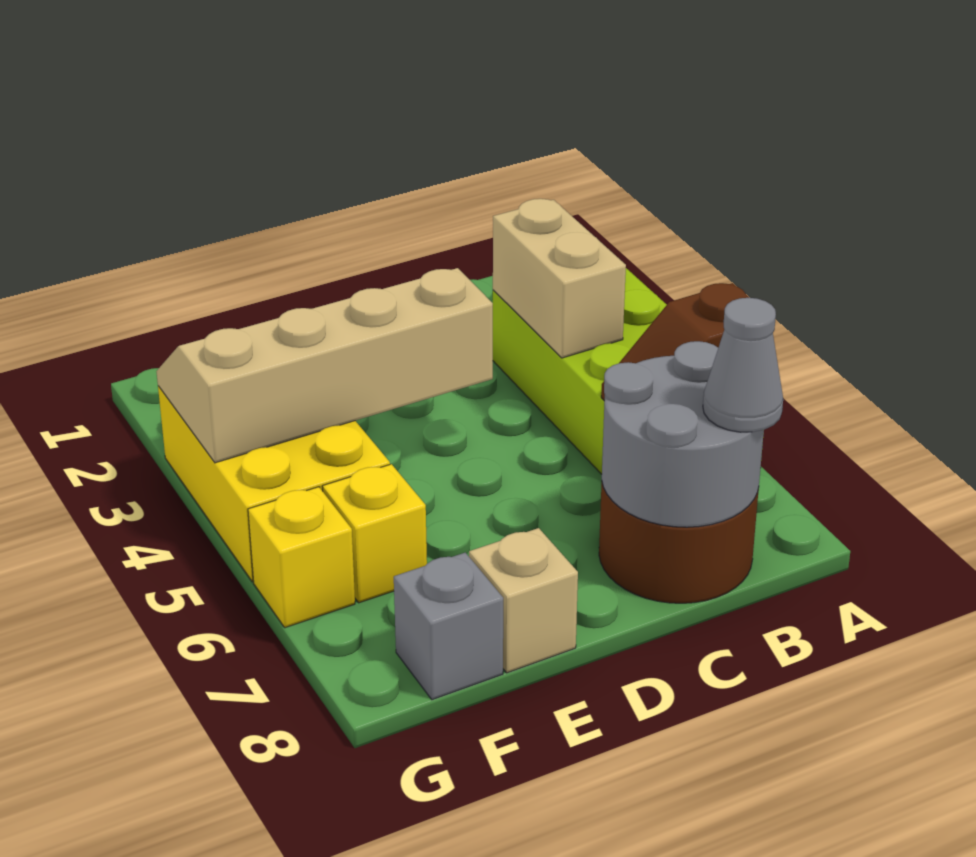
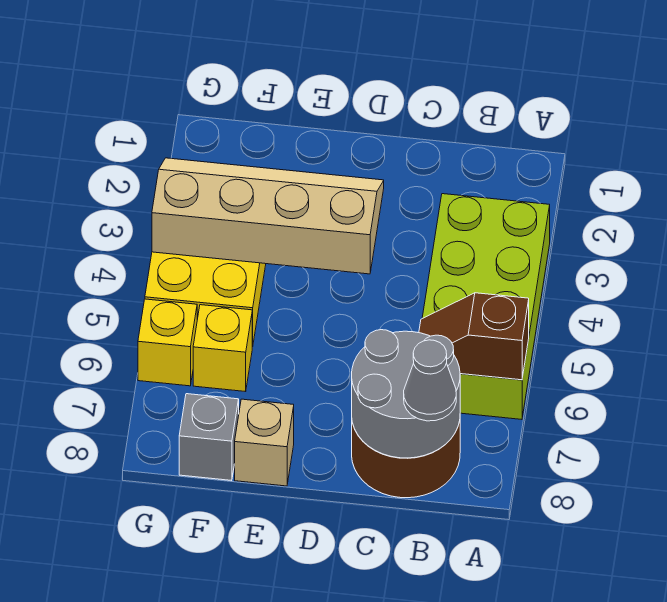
tan brick B3:B4 level 2 -> none

